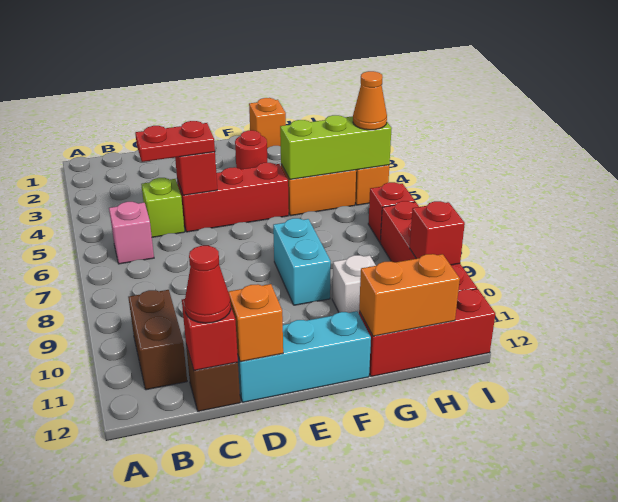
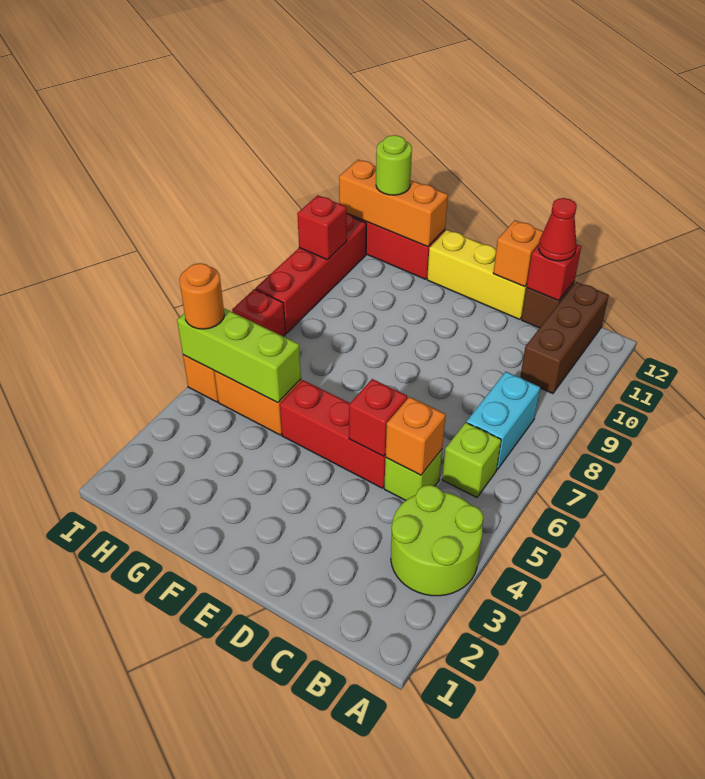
none -> lime round brick A3:B4 level 1
pink brick B6 level 1 -> lime brick B6 level 1
brown brick B10:B11 level 1 -> brown brick B10:B12 level 1
red plate C5:D5 level 3 -> none
cyan brick D12:F12 level 1 -> yellow brick D12:F12 level 1
red round brick F3 level 1 -> none
cyan brick F8:F9 level 1 -> cyan brick B7:B8 level 1
orange brick G1 level 1 -> orange brick C5 level 2
white brick G10 level 1 -> none
orange brick G12:H12 level 2 -> orange brick G12:I12 level 2
none -> lime round brick H12 level 3
orange cone I5 level 3 -> orange round brick I5 level 3

